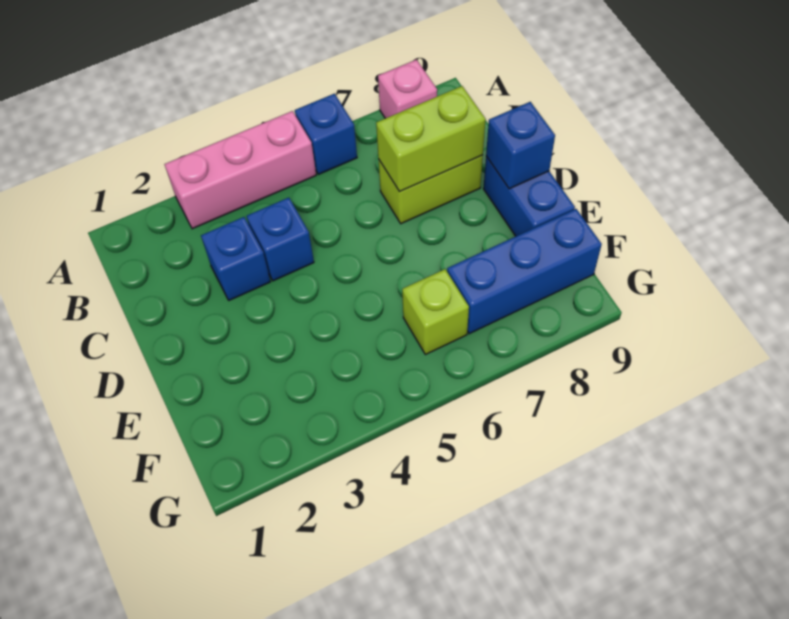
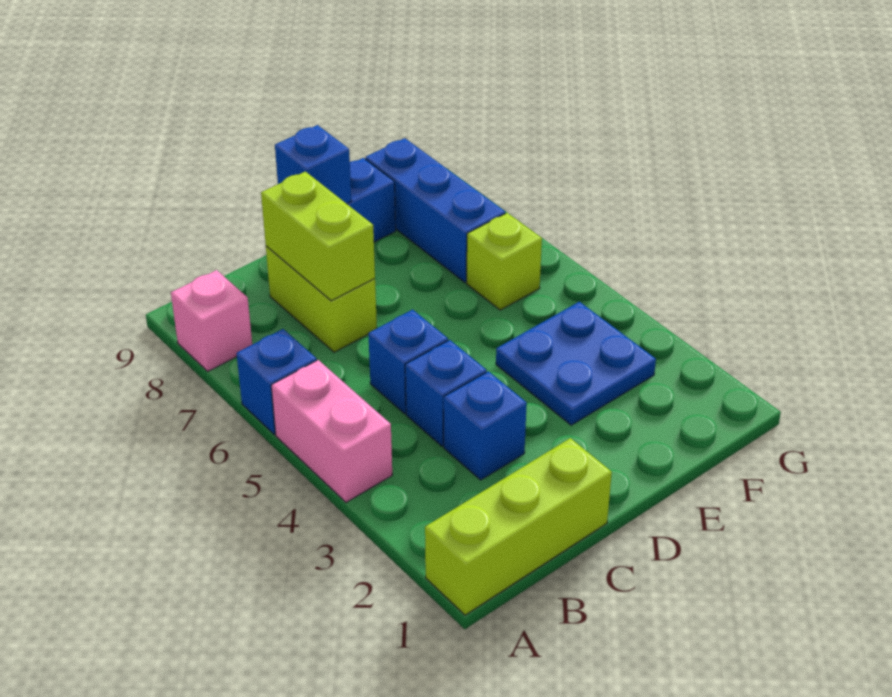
none -> lime brick A1:C1 level 1
pink brick A3:A5 level 1 -> pink brick A4:A5 level 1
none -> blue brick C5 level 1
none -> blue plate E3:F4 level 1

